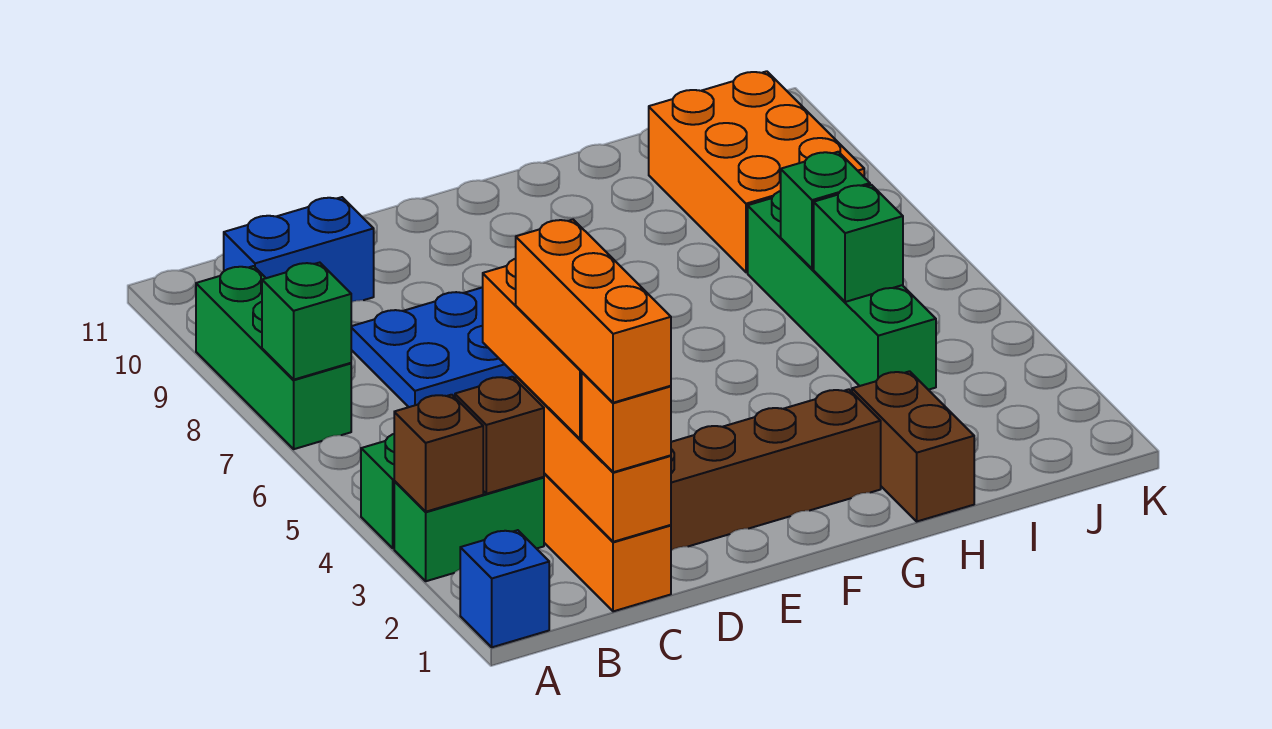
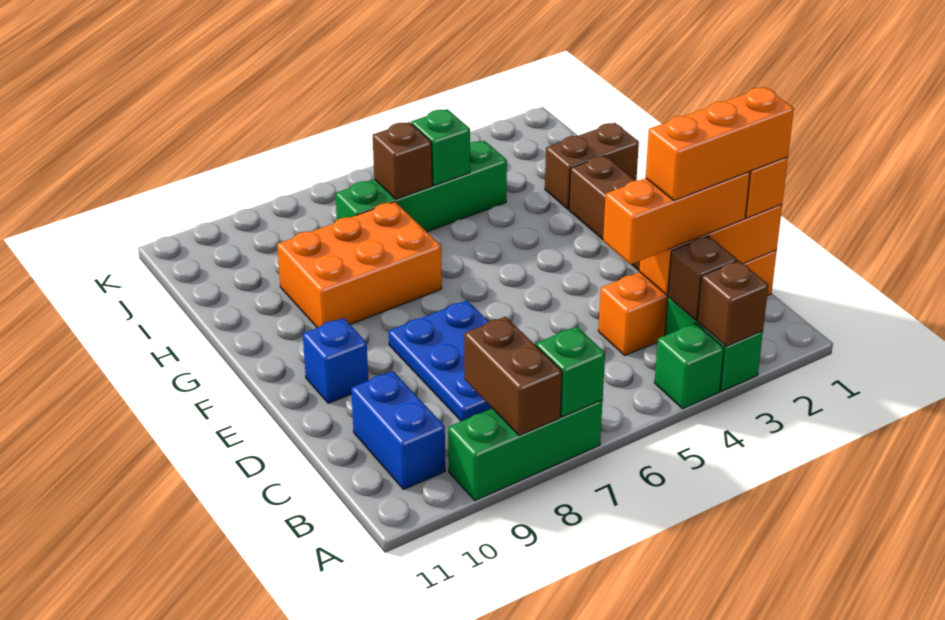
blue brick A1 level 1 -> blue brick E10 level 1
none -> brown brick A8:B8 level 2
green brick I6 level 2 -> brown brick I6 level 2
orange brick I8:J10 level 1 -> orange brick G7:H9 level 1

